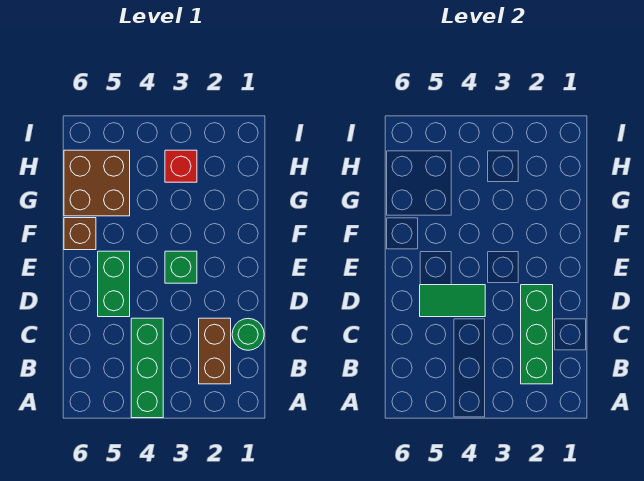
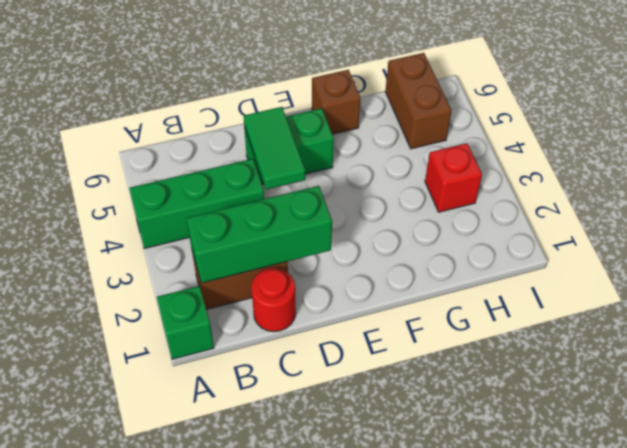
green round brick C1 level 1 -> red round brick C1 level 1
green brick E3 level 1 -> green brick A1 level 1
brown brick G5:H6 level 1 -> brown brick H5:H6 level 1

